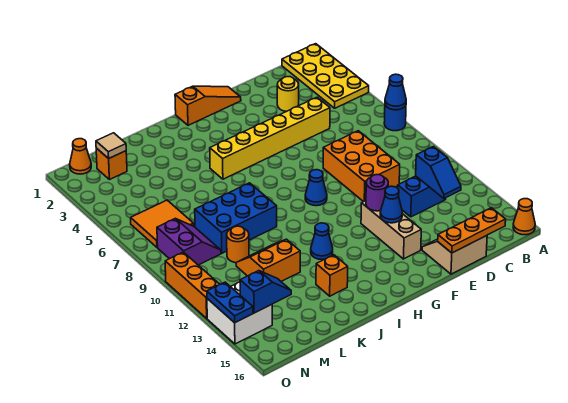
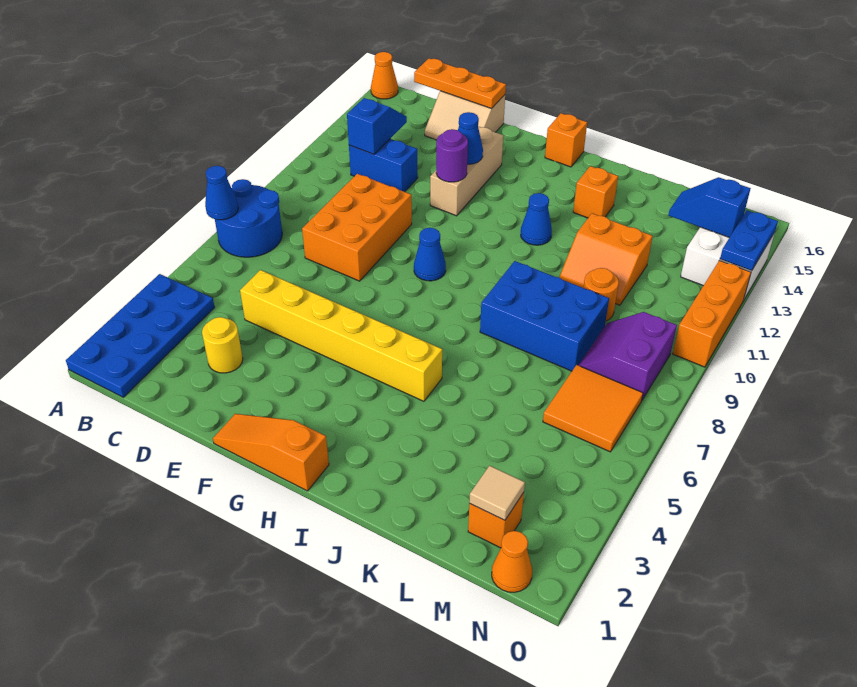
yellow plate A1:B4 level 1 -> blue plate A1:B4 level 1
blue round brick A7 level 1 -> blue round brick A7:B8 level 1
none -> orange brick H16 level 1

